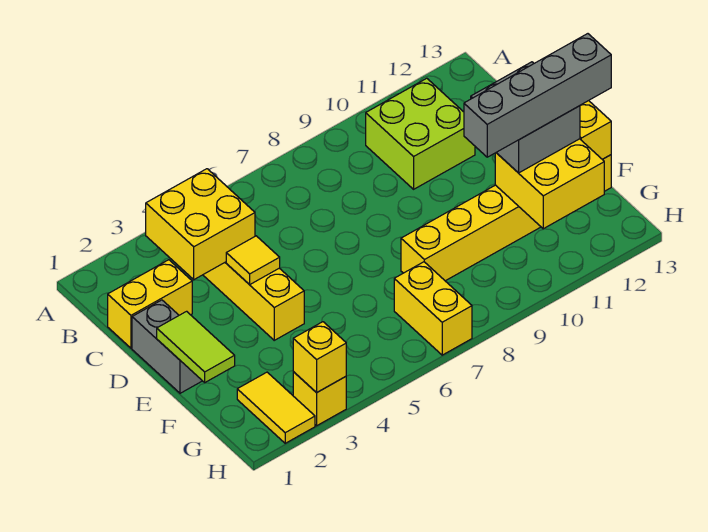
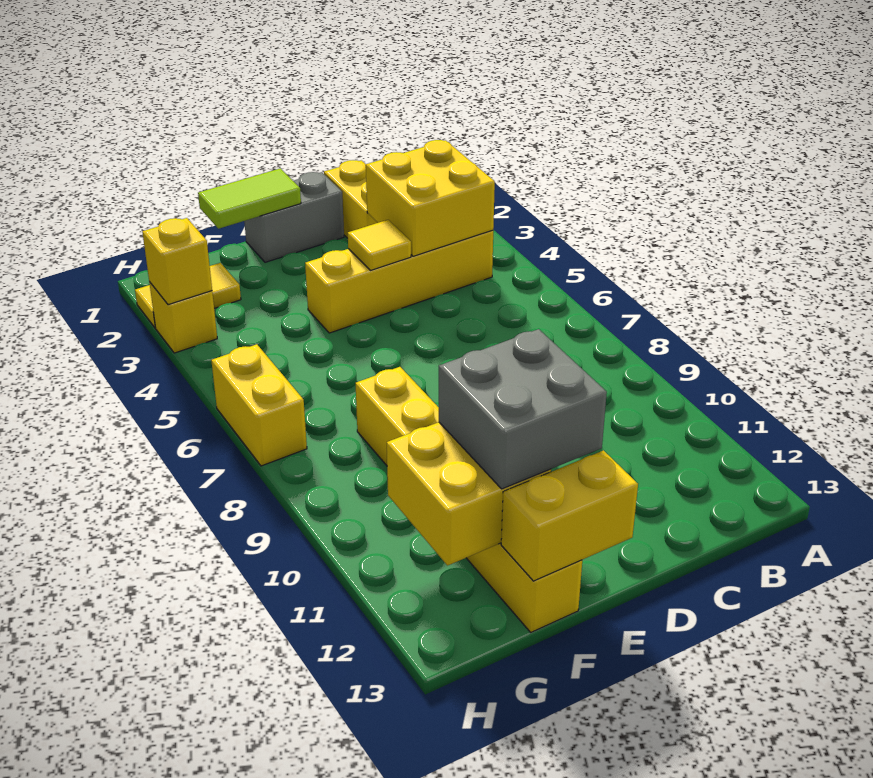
lime brick B10:C11 level 1 -> none
grey brick F10:F13 level 4 -> none
yellow brick G7:H7 level 1 -> yellow brick H6:H7 level 1

